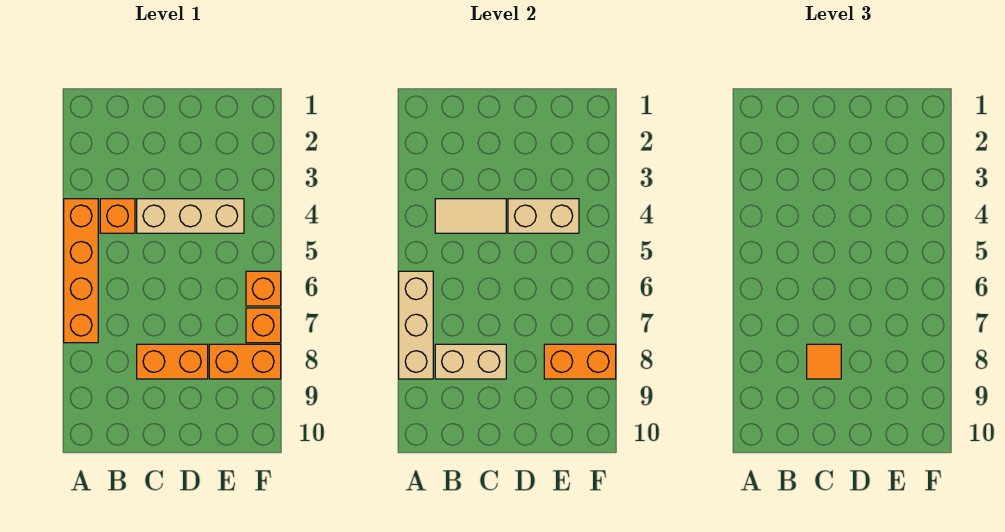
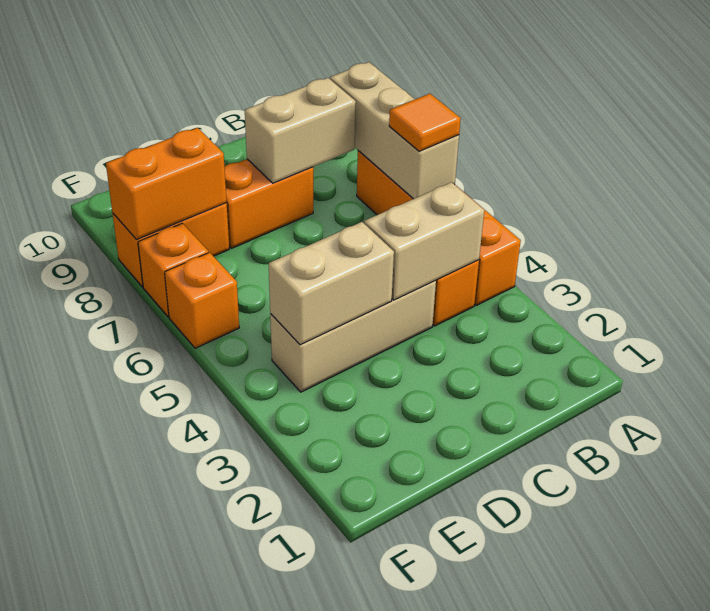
tan tile B4:C4 level 2 -> tan brick B4:C4 level 2
orange tile C8 level 3 -> orange tile A6 level 3

